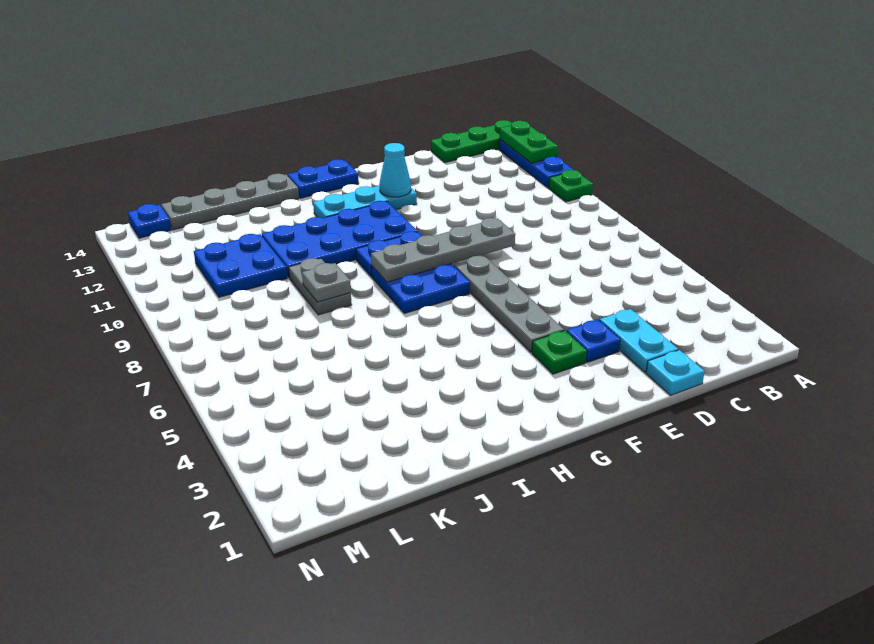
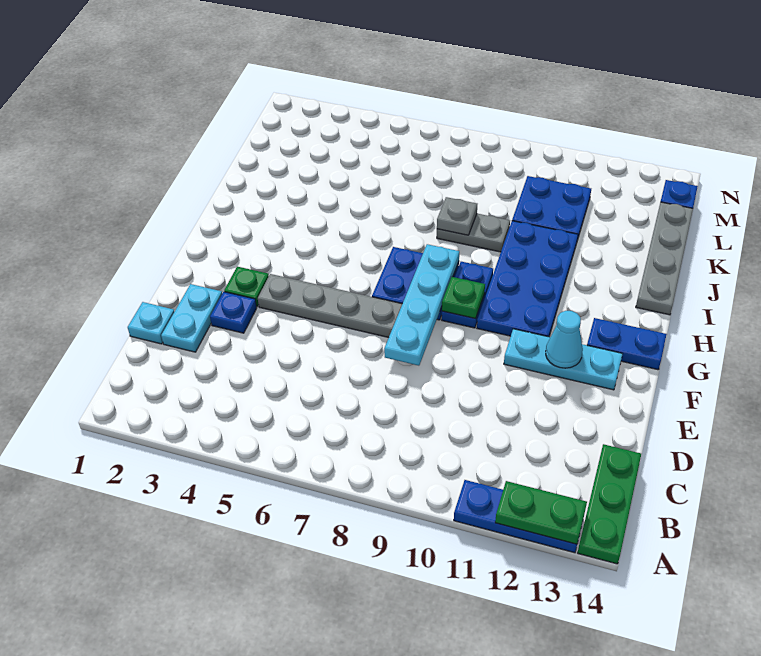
green plate A10 level 1 -> green plate G9 level 2
cyan plate D2:D3 level 1 -> cyan plate D2:E2 level 1
grey plate E8:H8 level 2 -> cyan plate E8:H8 level 2
cyan plate F12:H12 level 1 -> cyan plate F11:F13 level 1
blue plate G14:H14 level 1 -> blue plate G13:G14 level 1

